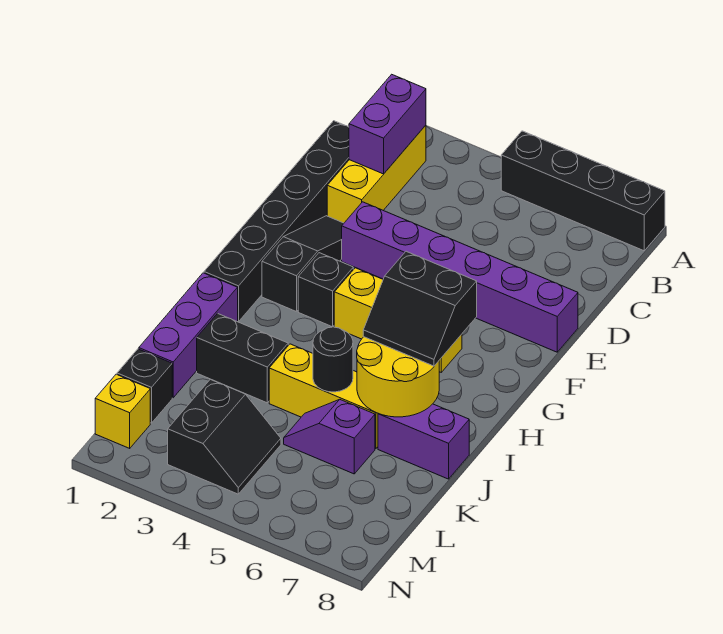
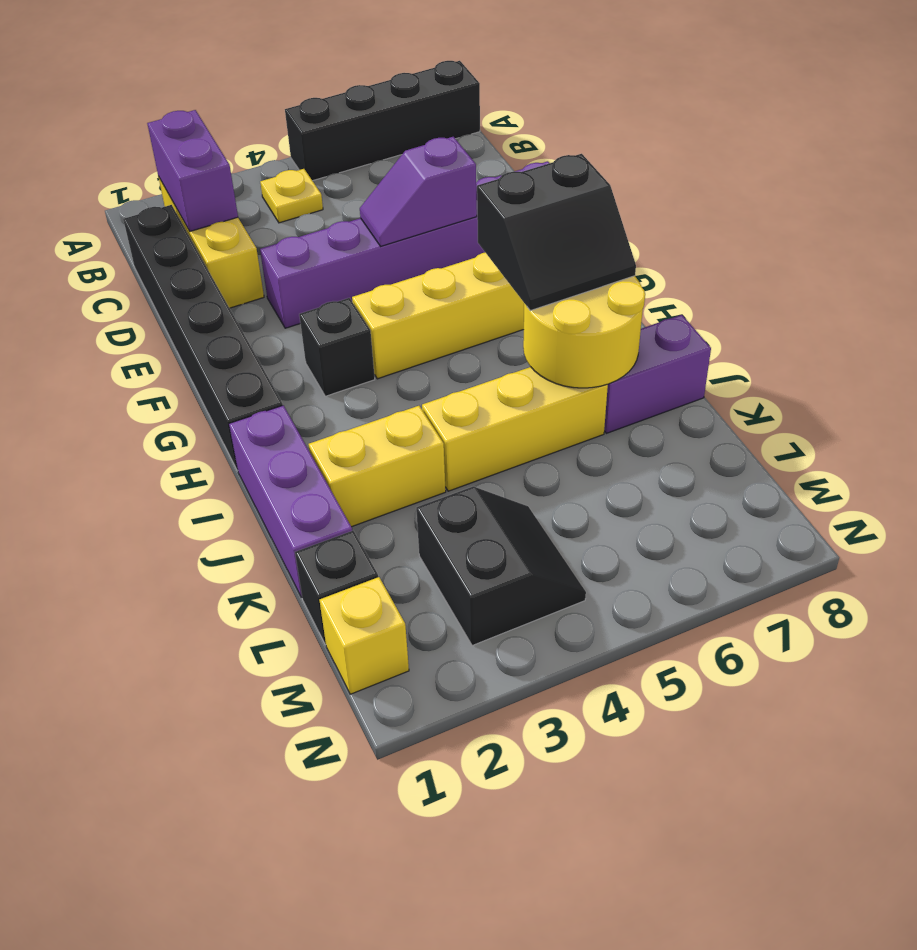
none -> yellow plate B4 level 1
black slope E2:G2 level 1 top G -> none
black brick J2:J3 level 1 -> yellow brick J2:J3 level 1
black round brick J5 level 2 -> none
purple slope K5:K6 level 1 top 6 -> purple slope E5:E6 level 2 top 6

